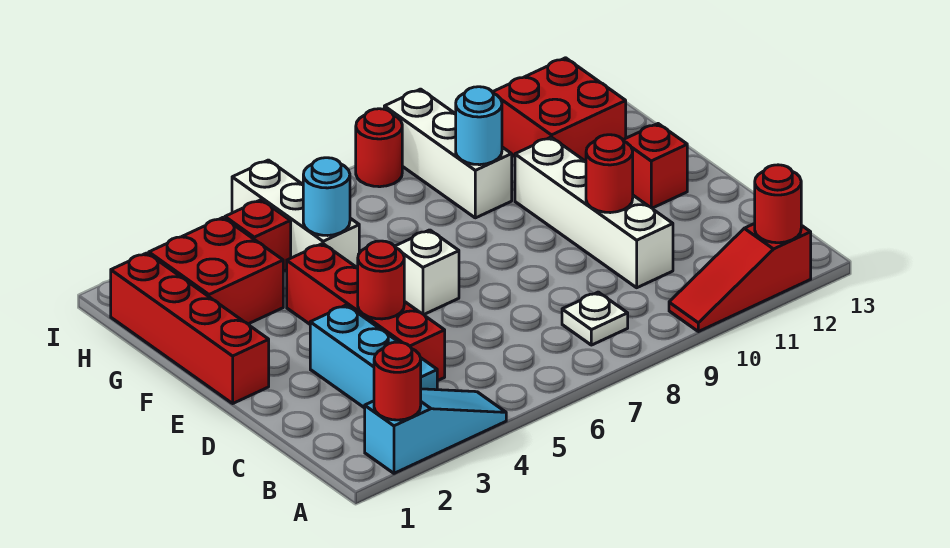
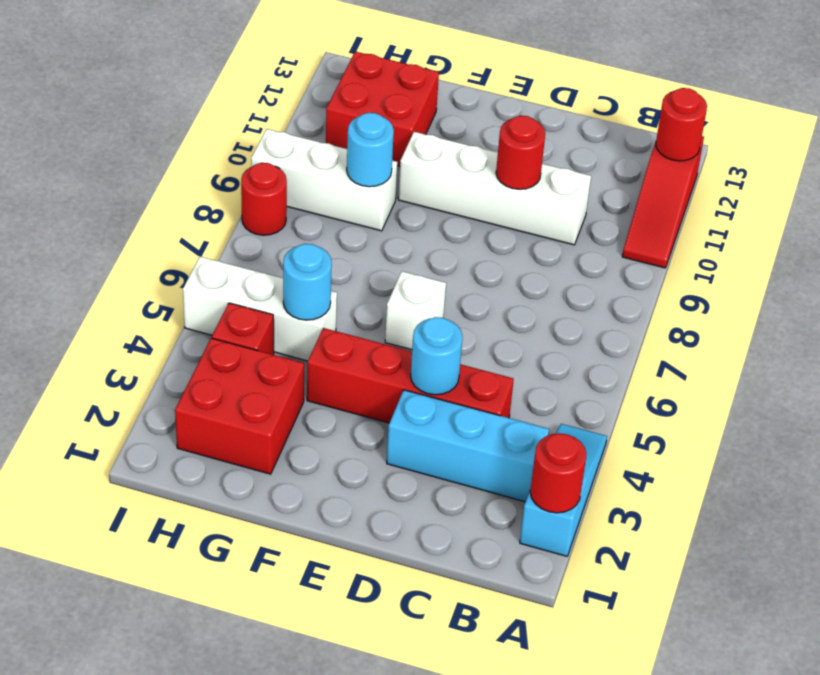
white plate B8 level 1 -> none
red round brick D4 level 2 -> cyan round brick D4 level 2
red brick E1:H1 level 1 -> none
red brick E12 level 1 -> none

